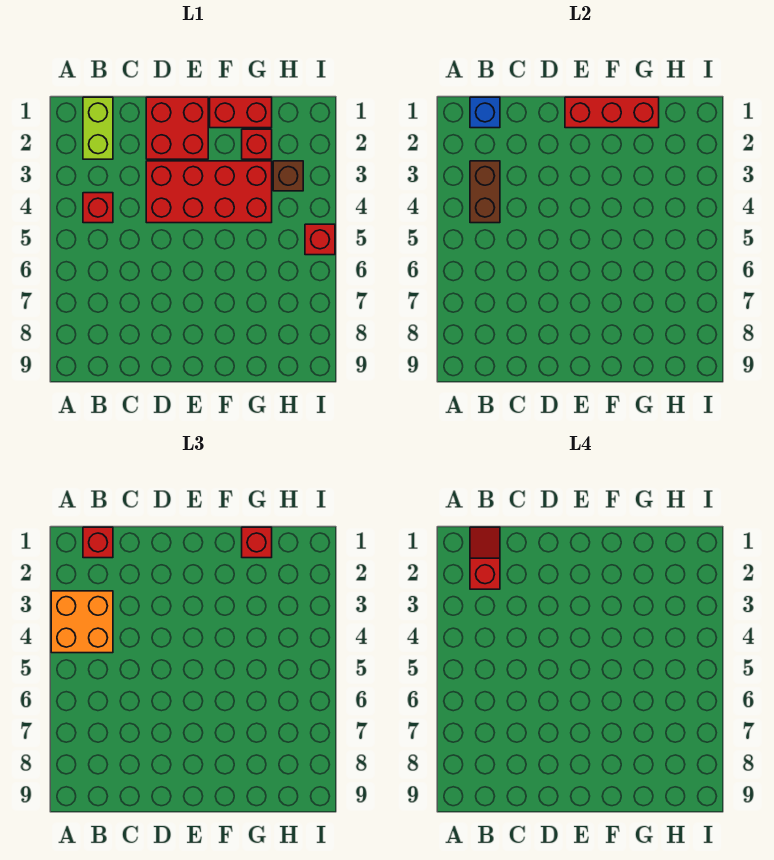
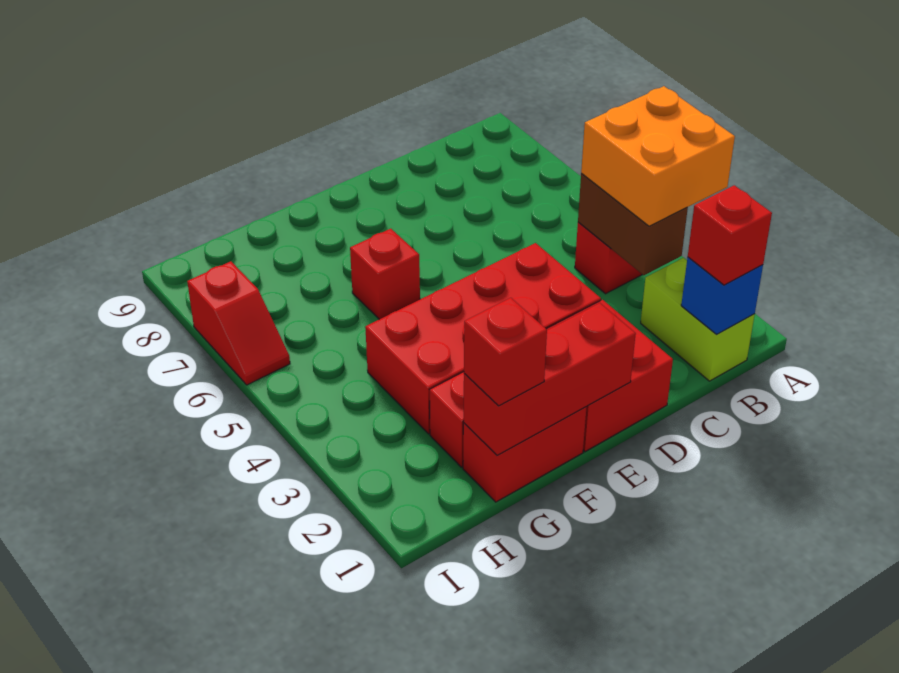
red slope B1:B2 level 4 top 2 -> red slope I6:I7 level 1 top 7
brown brick H3 level 1 -> none
red brick I5 level 1 -> red brick F6 level 1

